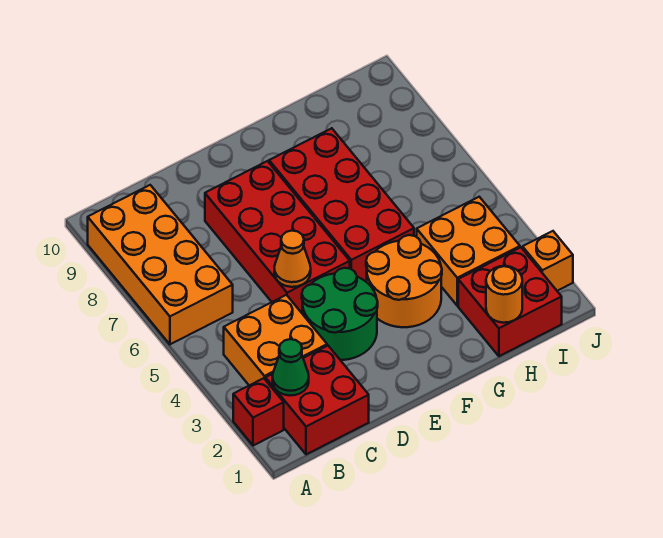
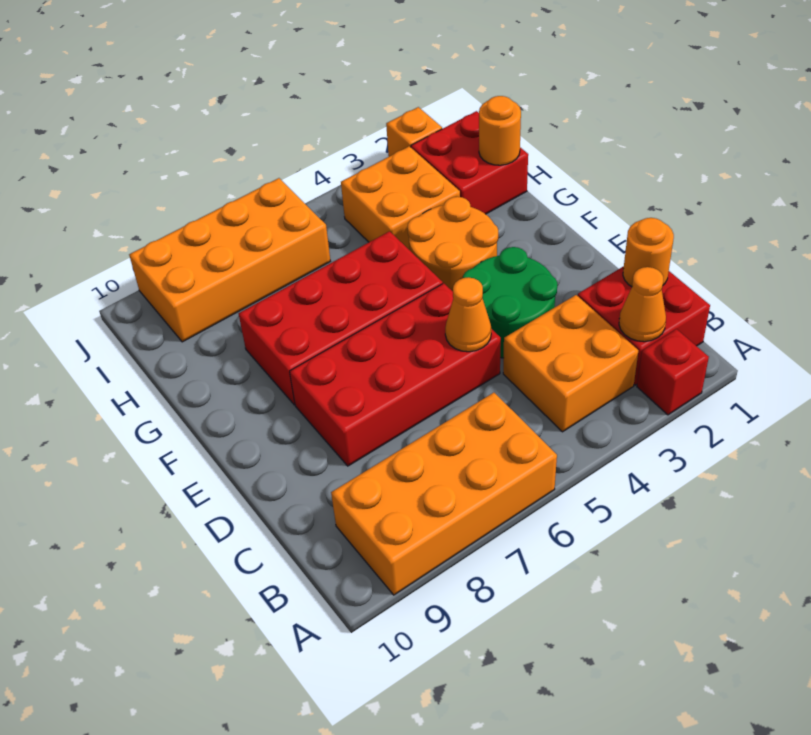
green cone B2 level 2 -> orange cone B2 level 2
none -> orange round brick C1 level 2
none -> orange brick I6:J9 level 1

